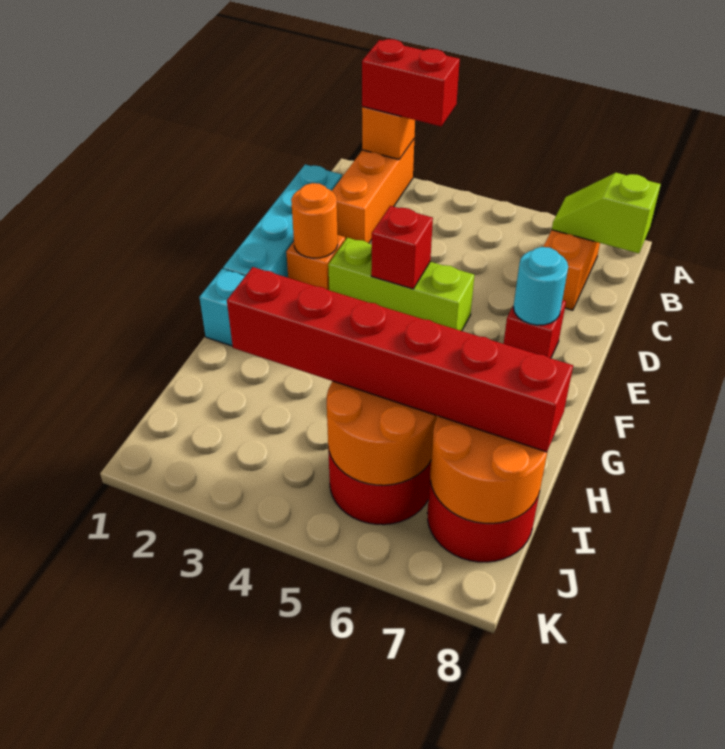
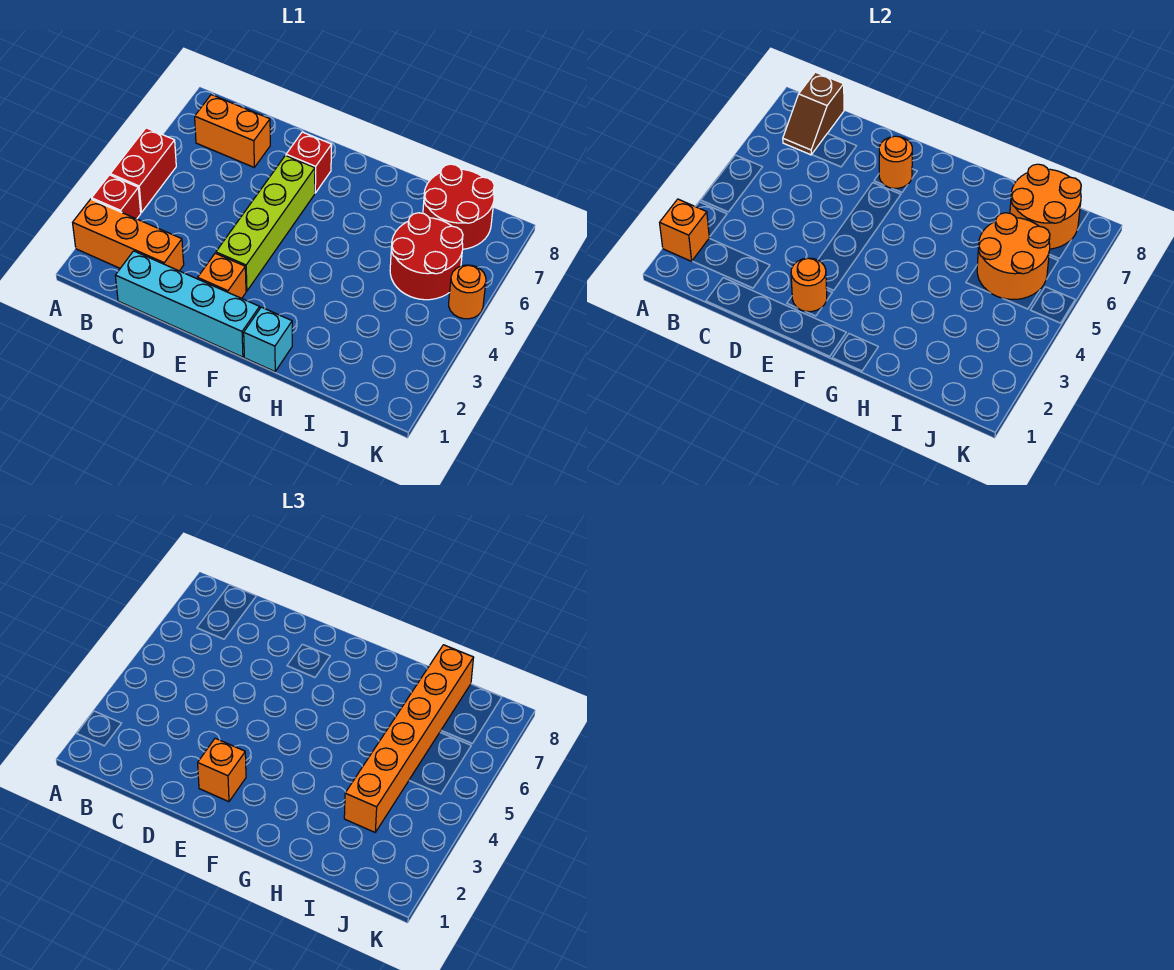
red brick A2:A3 level 3 -> red brick A4:A5 level 1
lime slope B7:B8 level 2 top 8 -> brown slope B7:B8 level 2 top 8
none -> orange brick E2 level 3
lime brick E3:E5 level 1 -> lime brick E3:E6 level 1
red brick E4 level 2 -> red brick A3 level 1
cyan round brick E7 level 2 -> orange round brick E7 level 2
red brick I3:I8 level 3 -> orange brick I3:I8 level 3
none -> orange round brick K5 level 1

